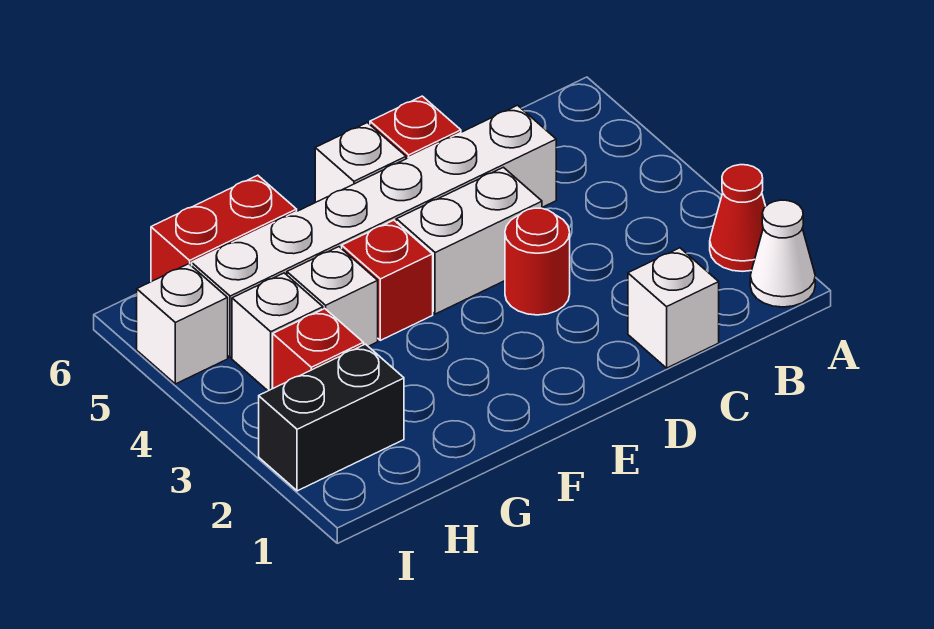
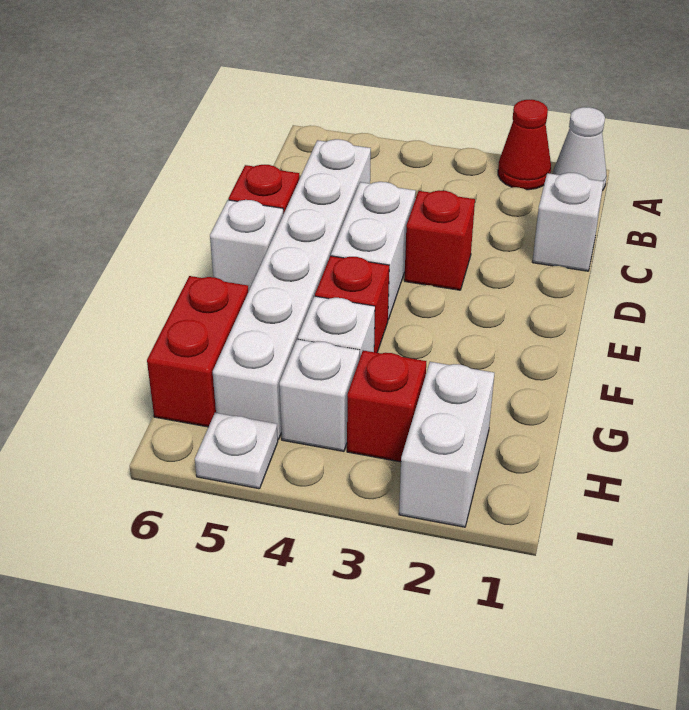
red round brick D3 level 1 -> red brick D3 level 1
black brick H2:I2 level 1 -> white brick H2:I2 level 1
white brick I5 level 1 -> white plate I5 level 1

